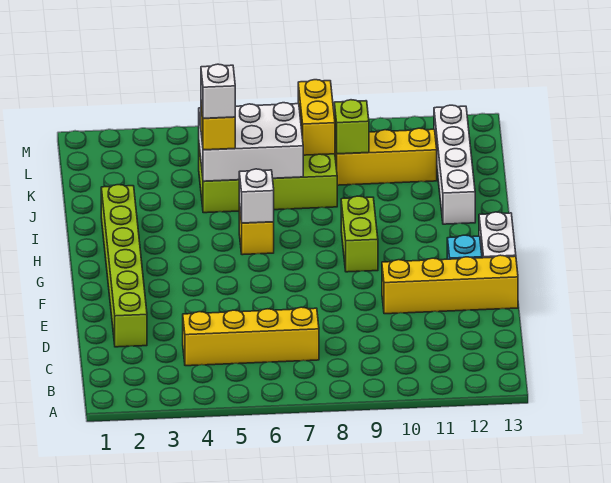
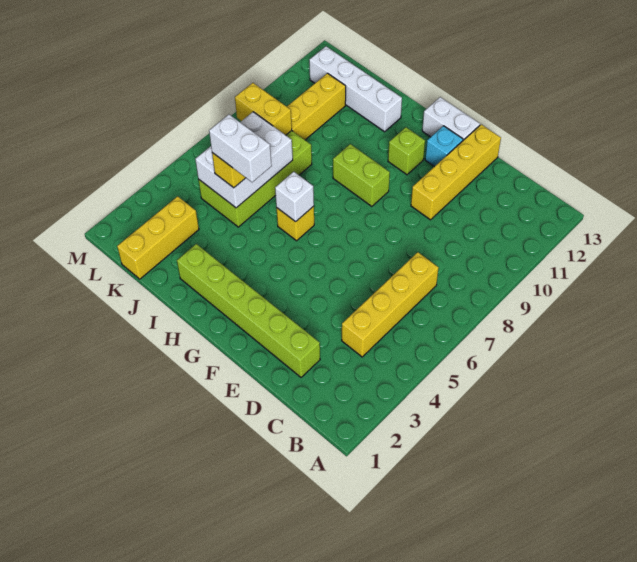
white brick J5 level 4 -> white brick I5:J5 level 4
none -> yellow brick K1:K3 level 1
lime brick K9 level 2 -> lime brick G11 level 1

